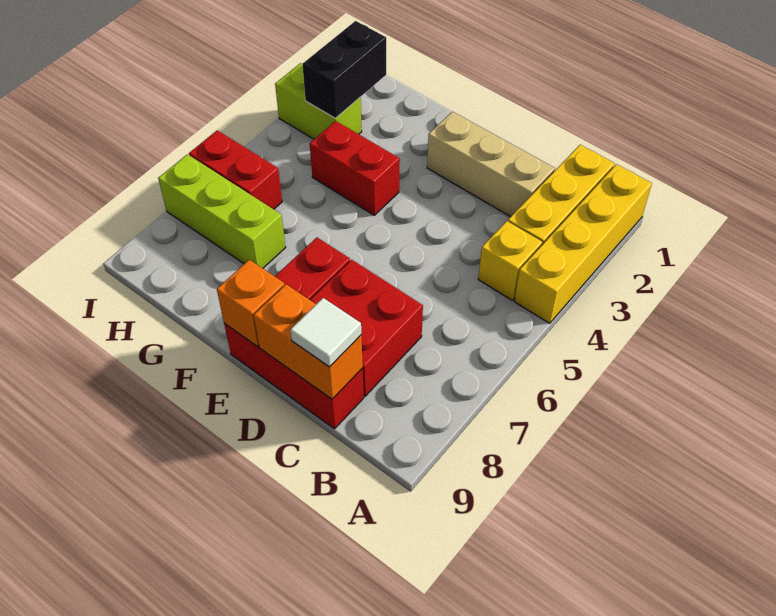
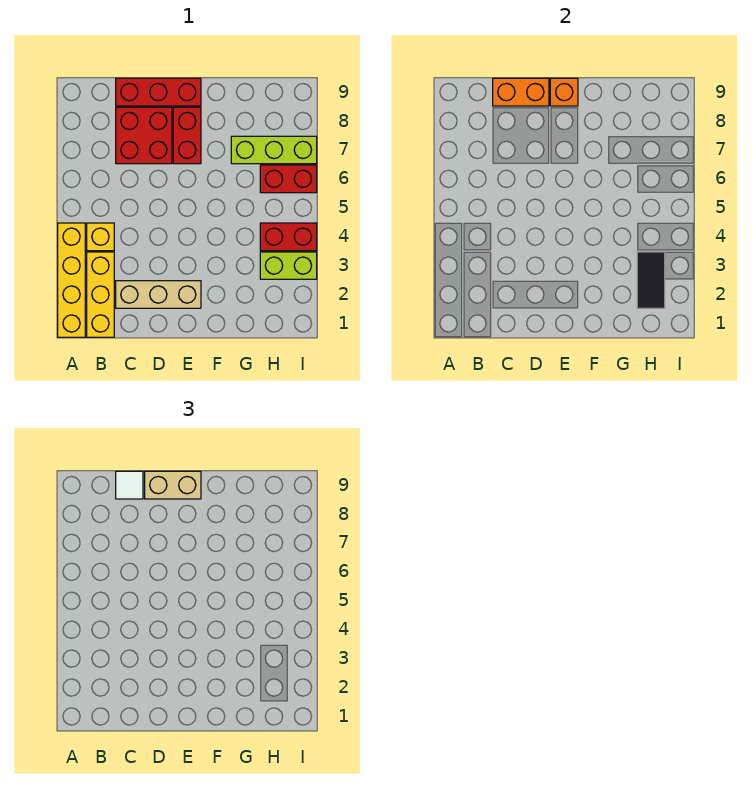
none -> tan brick D9:E9 level 3
red brick F4:G4 level 1 -> red brick H4:I4 level 1
black brick H2:H3 level 2 -> black tile H2:H3 level 2

